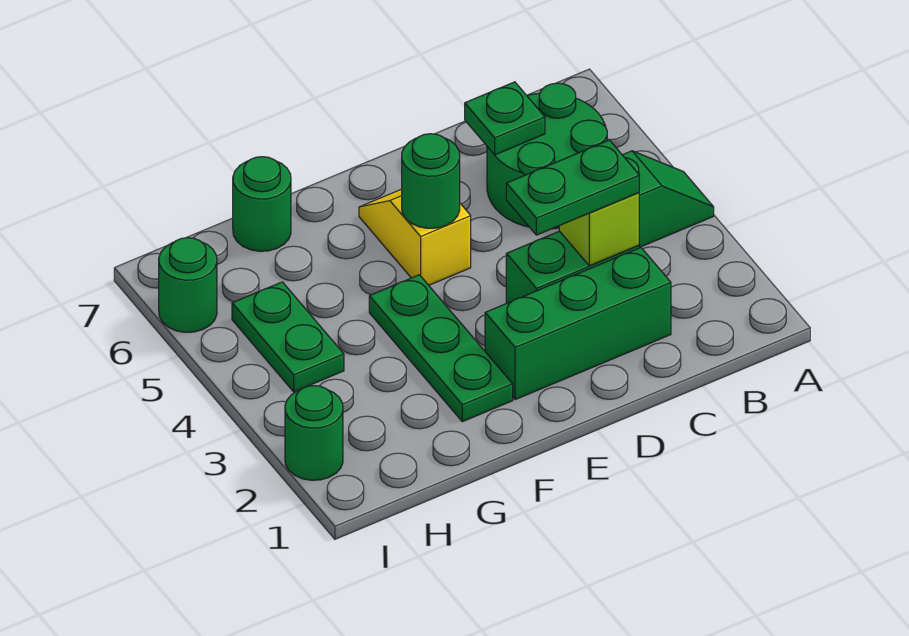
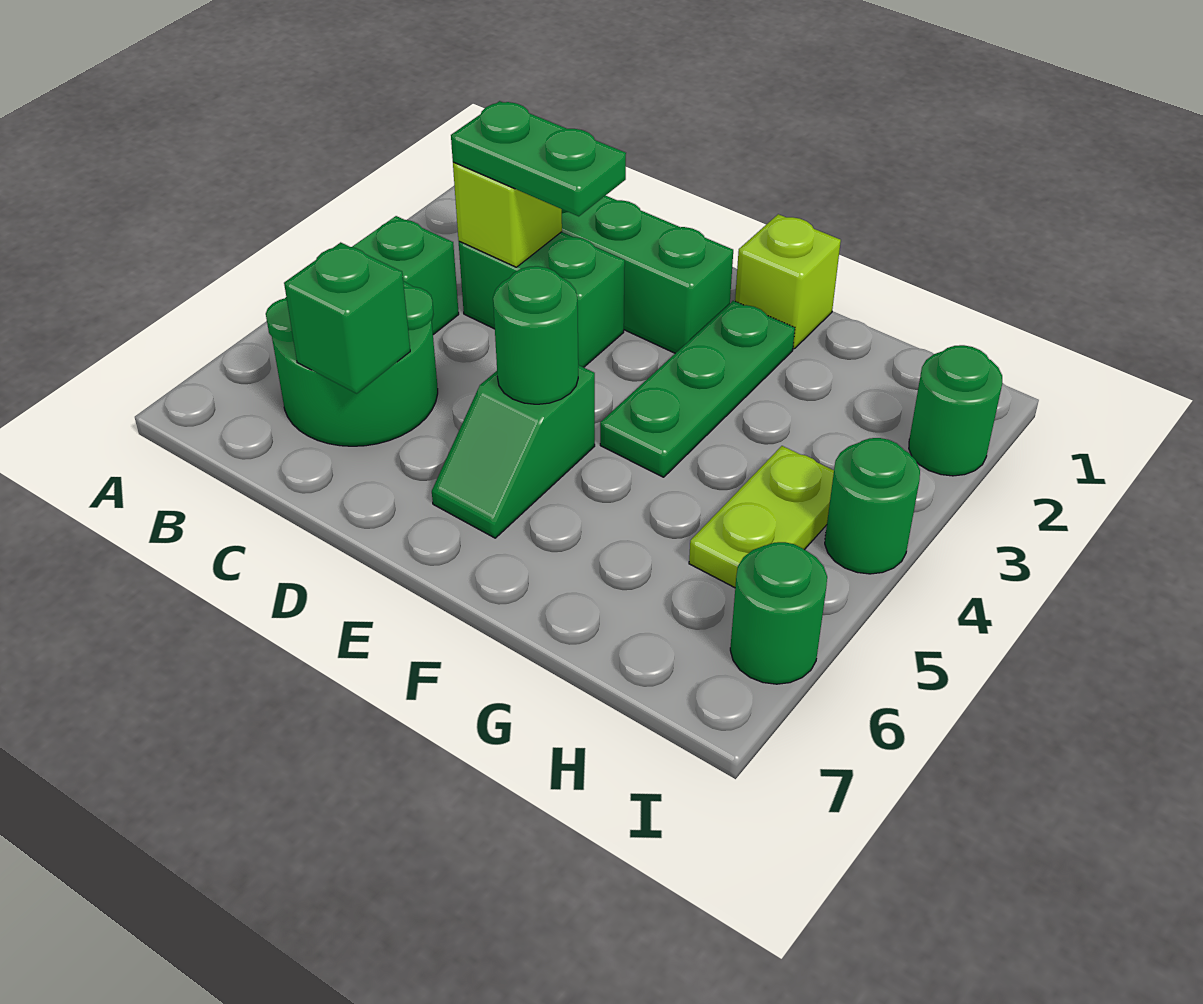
green plate C6 level 2 -> green brick C6 level 2
yellow slope E5:E6 level 1 top 5 -> green slope E5:E6 level 1 top 5
none -> lime brick F1 level 1
green round brick G7 level 1 -> green round brick I4 level 1
green plate H4:H5 level 1 -> lime plate H4:H5 level 1

